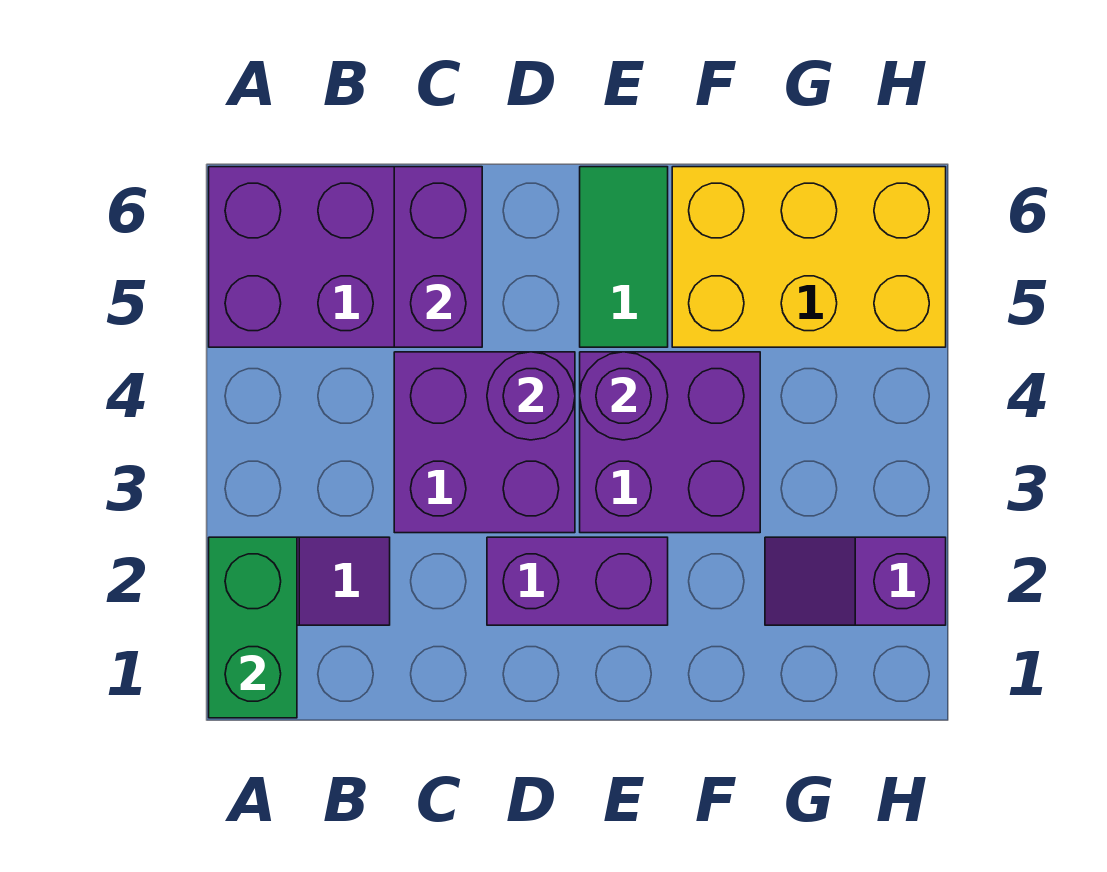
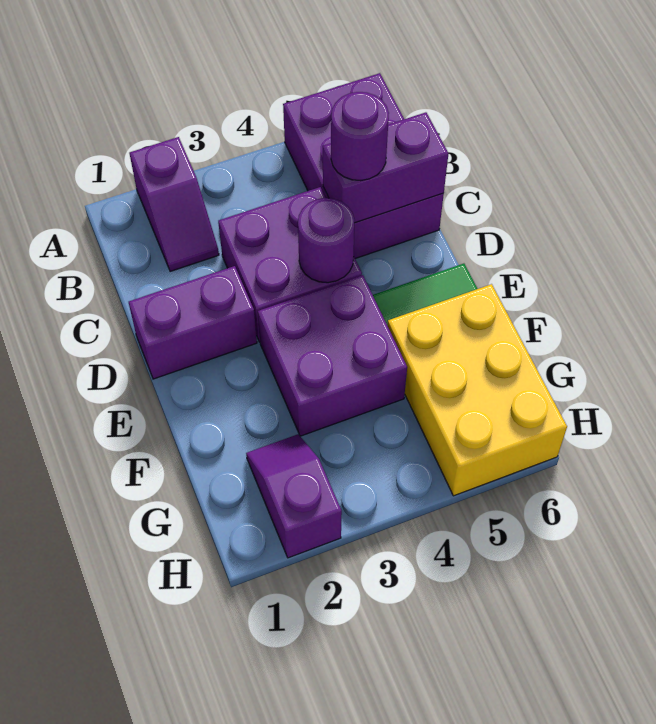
green brick A1:A2 level 2 -> none
purple brick D2:E2 level 1 -> purple brick D1:D2 level 1
purple round brick E4 level 2 -> purple round brick C5 level 3

